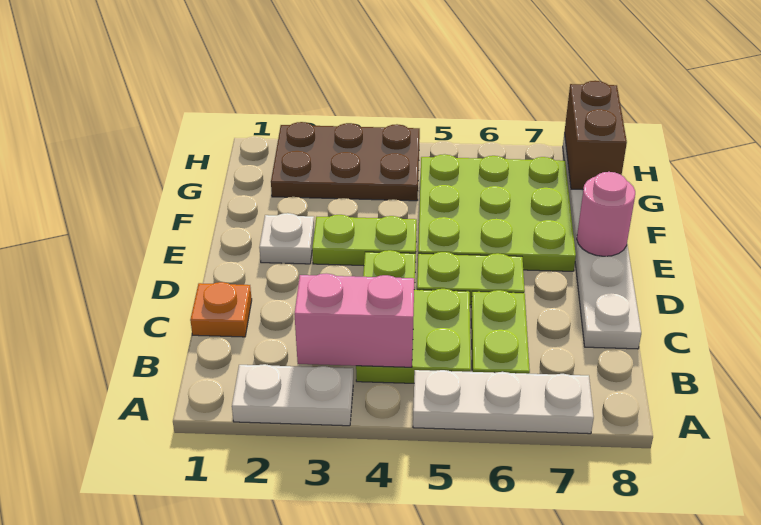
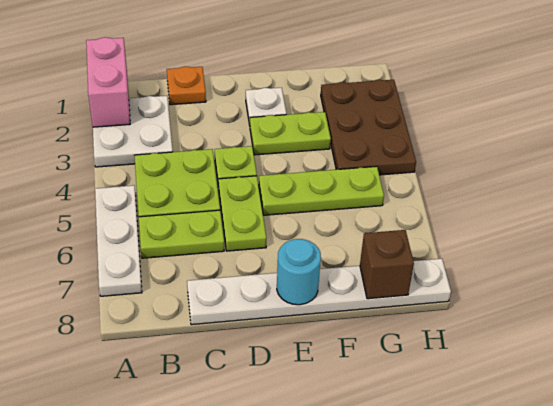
white plate A2:A3 level 1 -> white plate A2:B3 level 1
pink brick B3:B4 level 2 -> pink brick A1:A2 level 2
lime plate E3:E4 level 1 -> lime plate E3:F3 level 1
lime plate E5:G7 level 1 -> lime plate E5:G5 level 1
pink round brick E8 level 2 -> cyan round brick E8 level 2
brown brick G8:H8 level 2 -> brown brick G8 level 2

